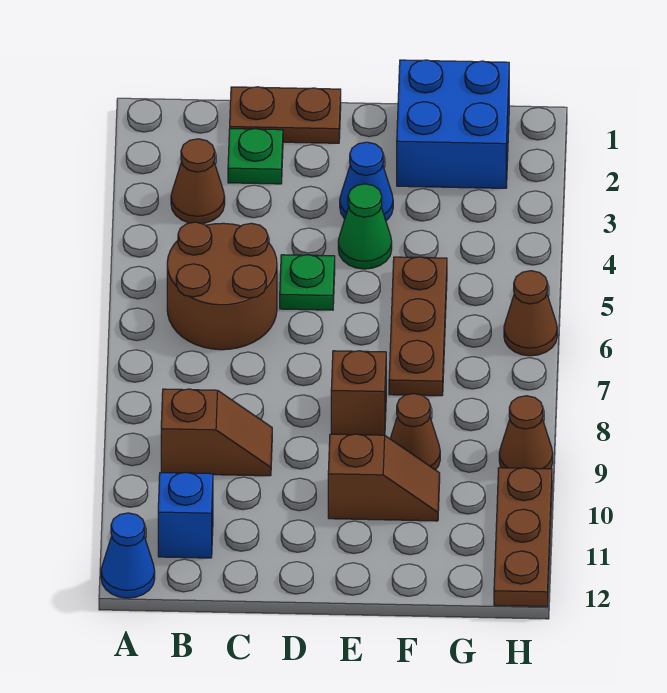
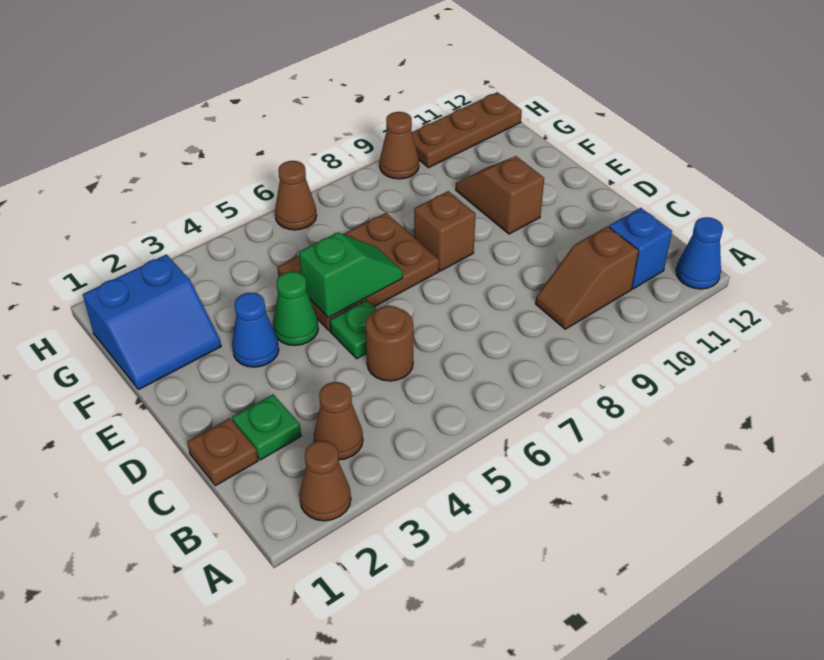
brown round brick B5:C6 level 1 -> brown round brick C5 level 1
brown slope B9:C9 level 1 top B -> brown slope B9:B10 level 1 top 10
brown plate C1:D1 level 1 -> brown plate C1 level 1
none -> green slope E5:E6 level 2 top 5
blue brick F1:G2 level 1 -> blue slope F1:G2 level 1 top G
brown plate F5:F7 level 1 -> brown plate E5:F7 level 1
brown cone F9 level 1 -> brown cone A2 level 1

